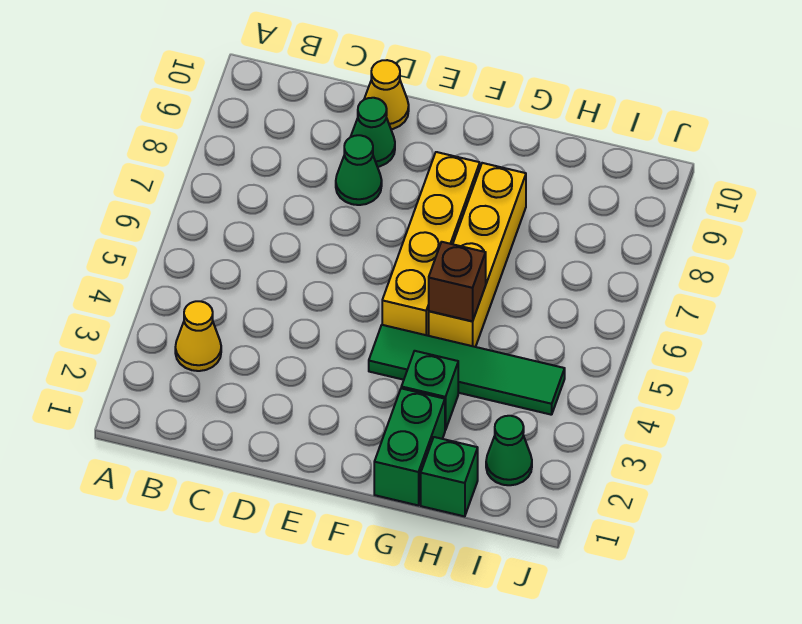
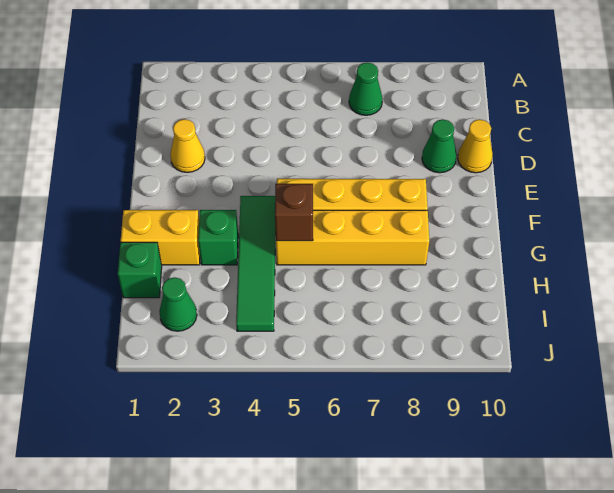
yellow cone B3 level 1 -> yellow cone D2 level 1
green cone D8 level 1 -> green cone B7 level 1
green brick G1:G2 level 1 -> yellow brick G1:G2 level 1

